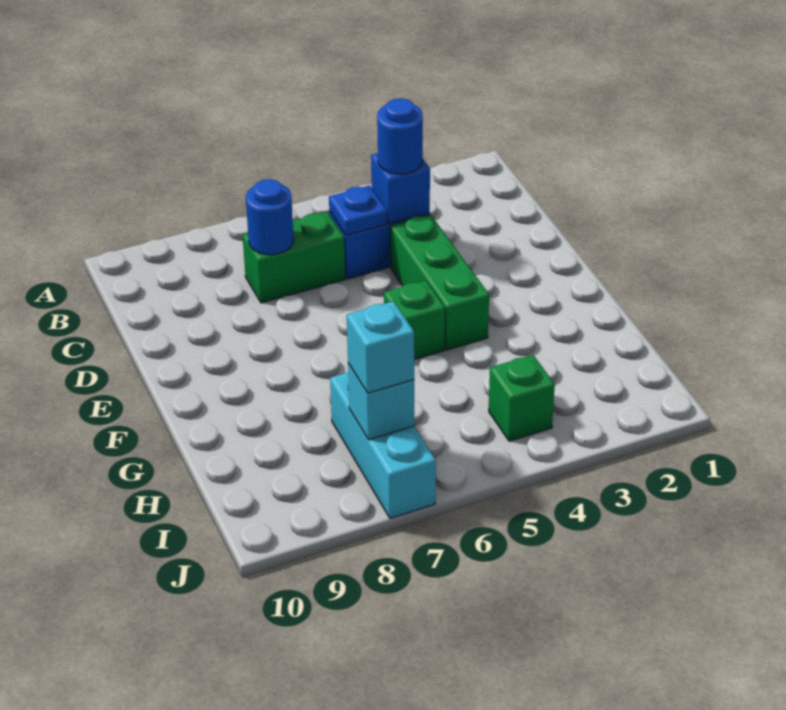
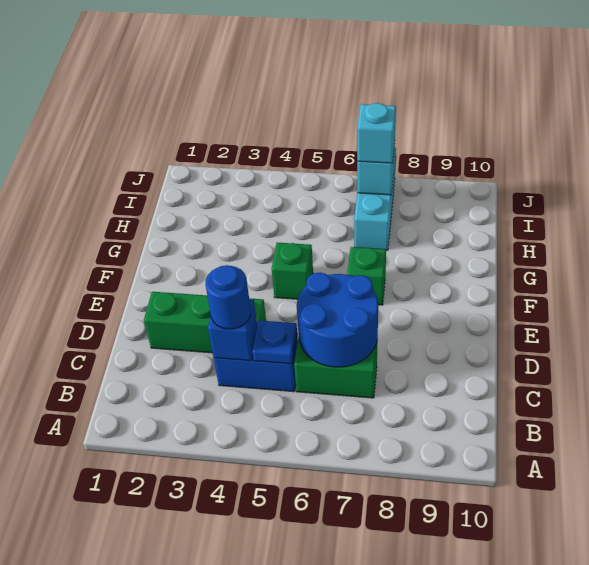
blue round brick C7 level 2 -> blue round brick C6:D7 level 2
green brick D4:F4 level 1 -> green brick D2:D4 level 1
green brick I4 level 1 -> green brick F7 level 1

